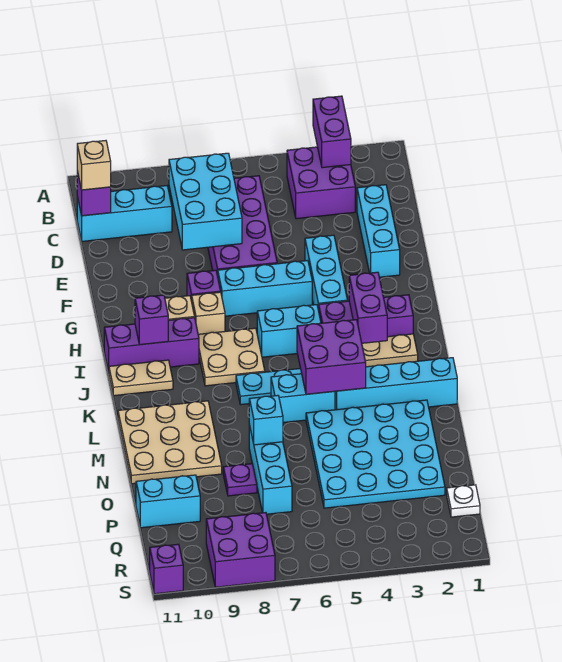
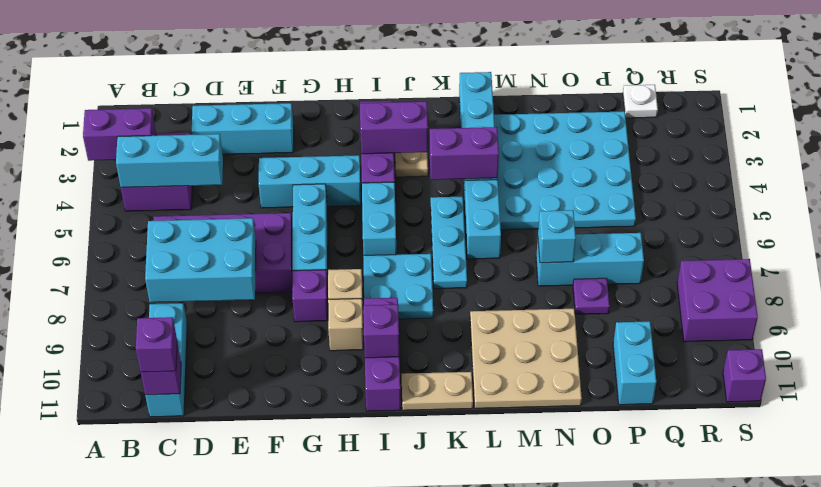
none -> cyan brick B4:D4 level 2
tan brick C11 level 3 -> purple brick C11 level 3
tan plate I7:J8 level 1 -> cyan plate I7:J8 level 1
tan plate J10:J11 level 1 -> tan plate J11:K11 level 1
purple brick K4:L5 level 2 -> purple brick K4:L4 level 2

